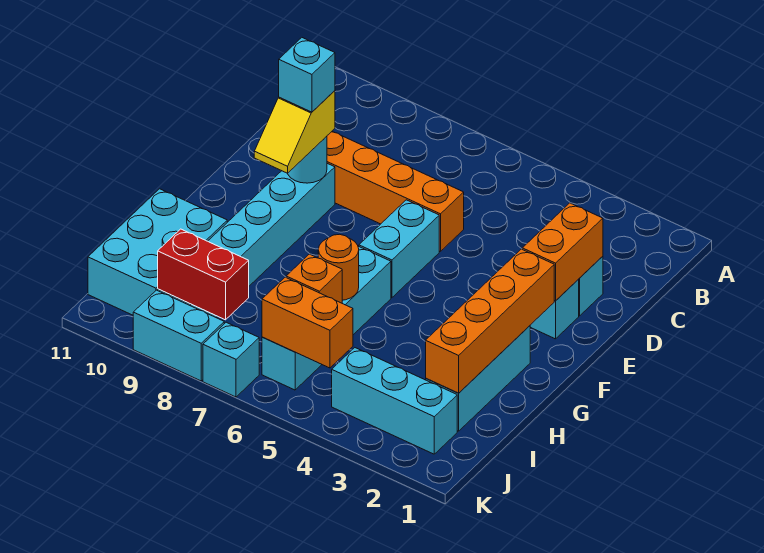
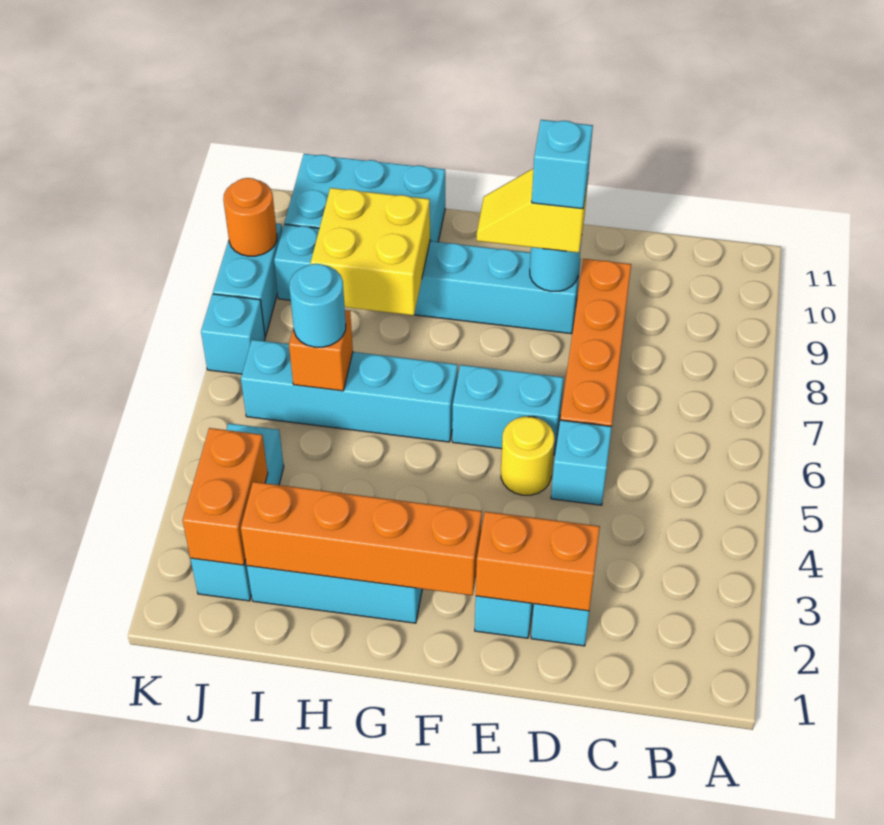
none -> cyan brick D5 level 1
none -> yellow round brick E5 level 1
orange round brick H6 level 2 -> orange round brick K9 level 2
none -> yellow brick H8:I9 level 2
none -> cyan round brick I6 level 3
orange brick J5:J6 level 2 -> orange brick J2:J3 level 2
red brick J8:J9 level 2 -> none

